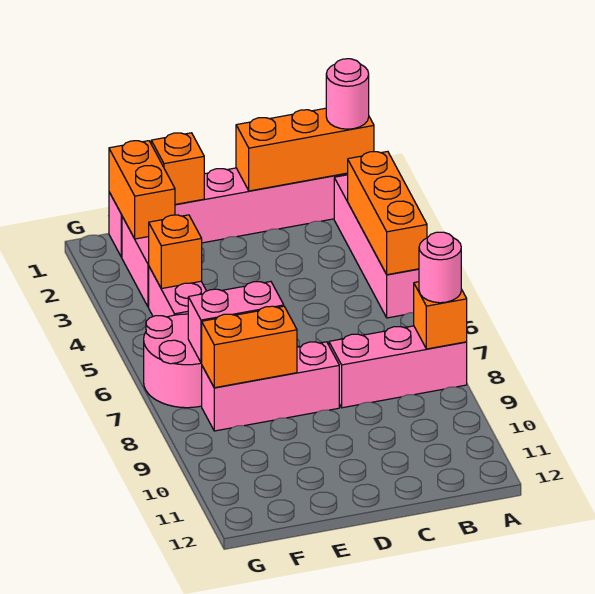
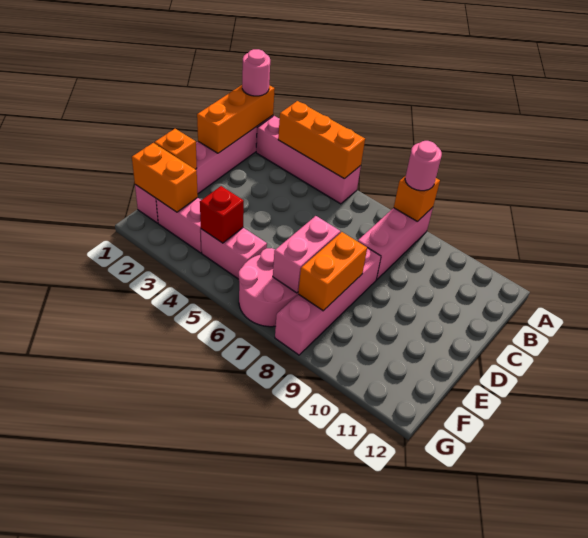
pink brick D8:F8 level 1 -> pink brick D8:G8 level 1
orange brick F4 level 2 -> red brick F4 level 2

